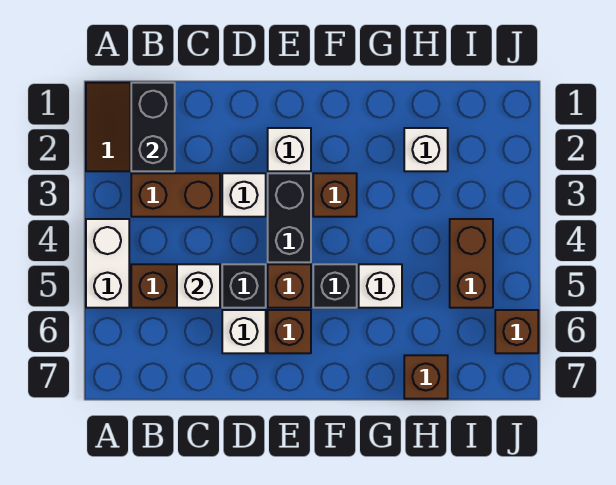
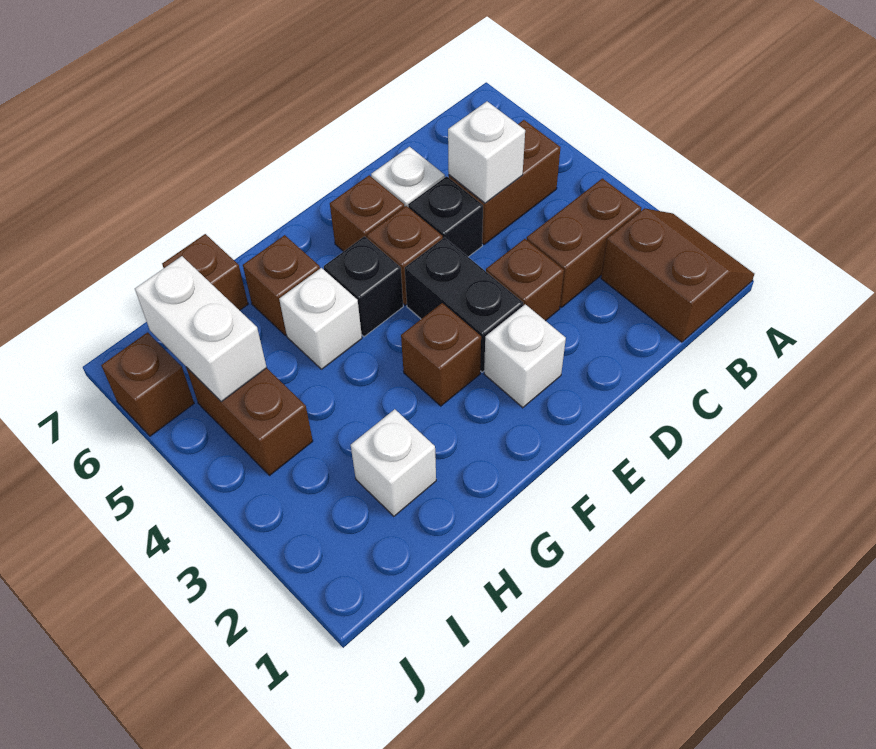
white brick A4:A5 level 1 -> white brick I5:I6 level 2
black brick B1:B2 level 2 -> none
white brick D3 level 1 -> brown brick D3 level 1
none -> brown brick G6 level 1

